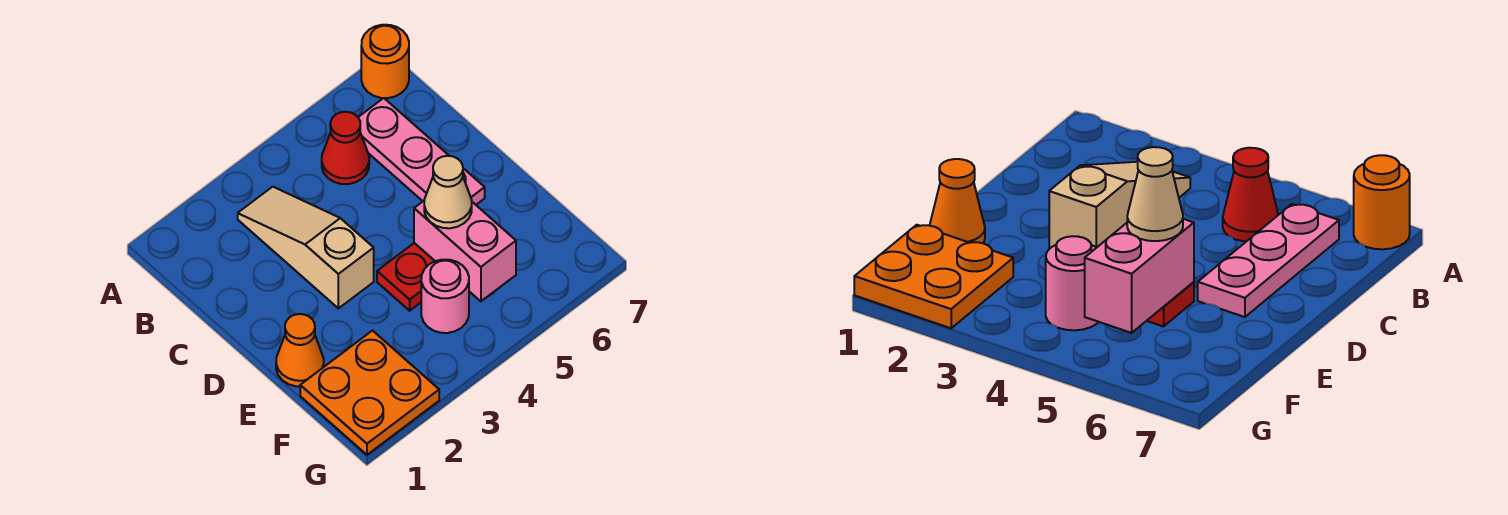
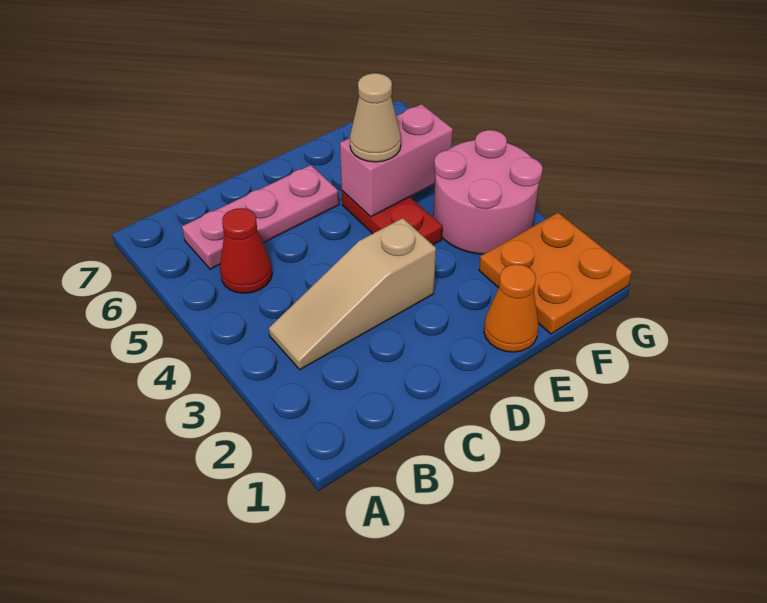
orange round brick A7 level 1 -> none
pink round brick F4 level 1 -> pink round brick F3:G4 level 1

